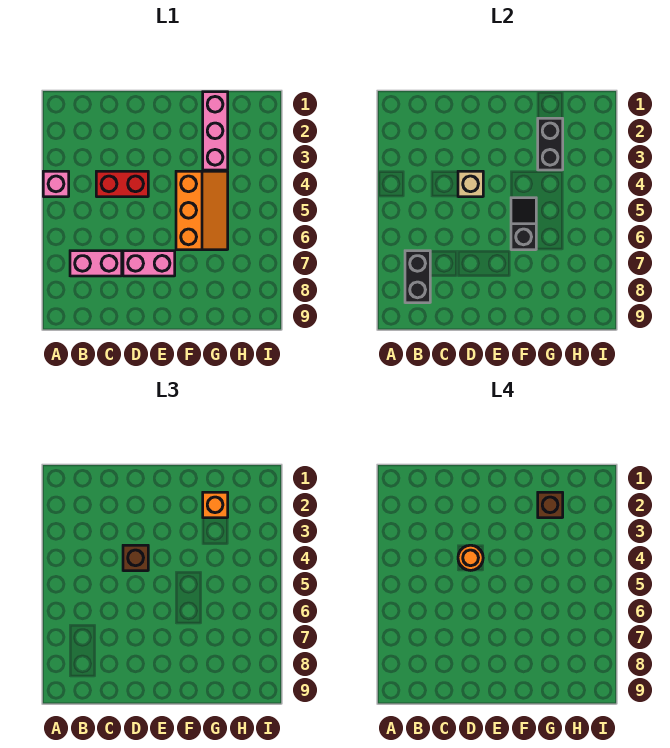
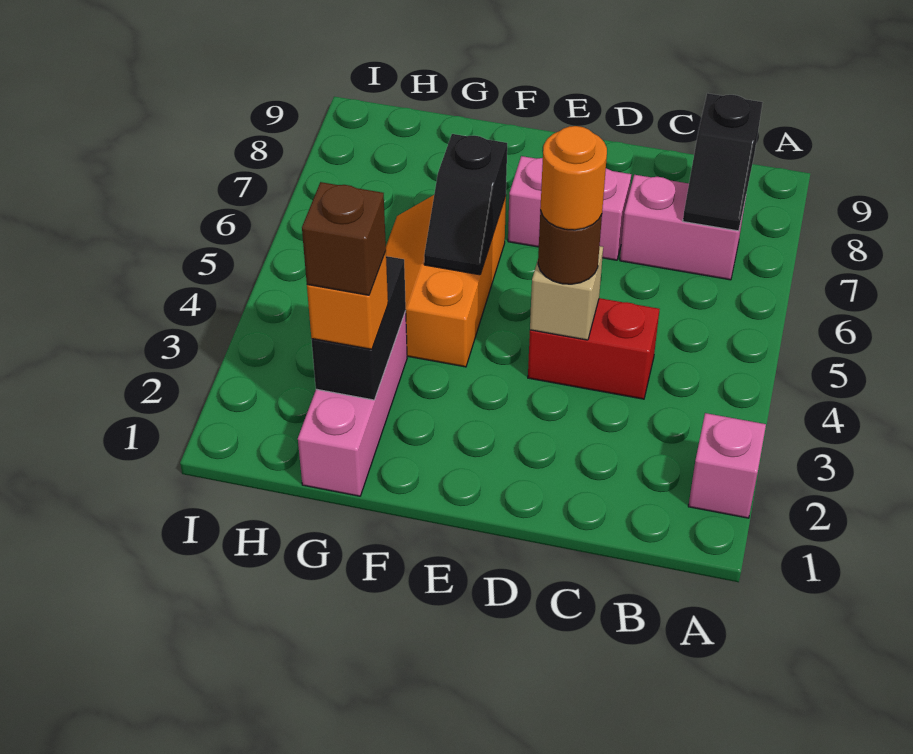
pink brick A4 level 1 -> pink brick A2 level 1
black brick B7:B8 level 2 -> black slope B7:B8 level 2 top 8
brown brick D4 level 3 -> brown round brick D4 level 3

